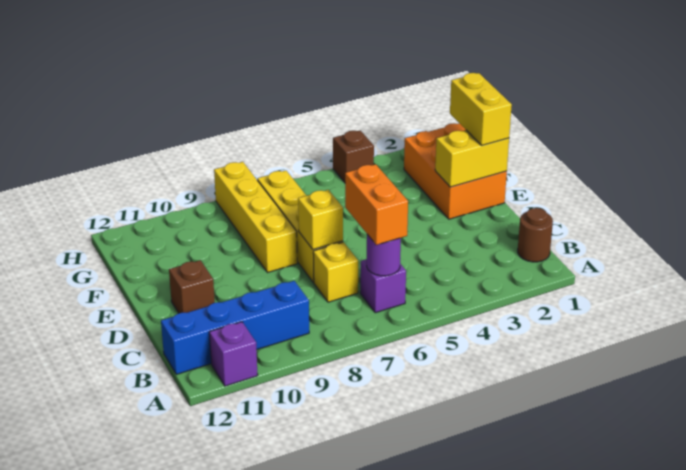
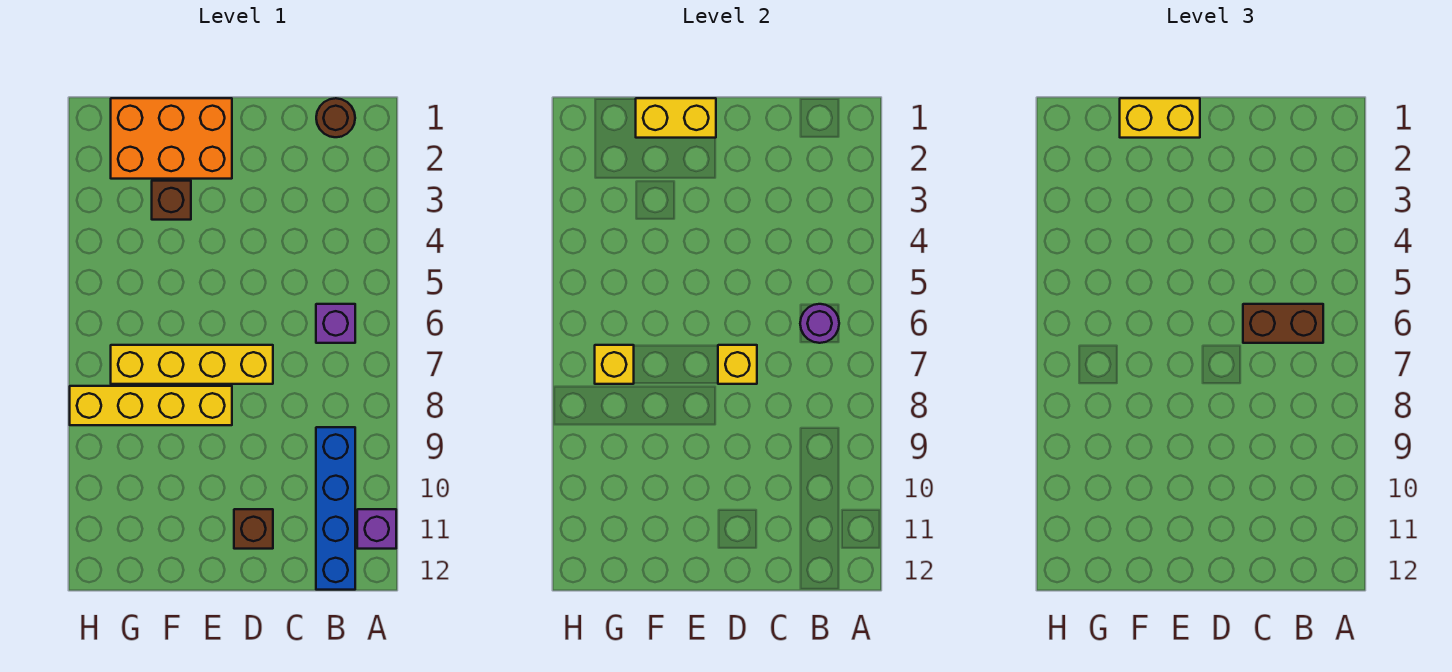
orange brick B6:C6 level 3 -> brown brick B6:C6 level 3
yellow brick C7 level 1 -> yellow brick G7 level 2
yellow brick E1:E2 level 2 -> yellow brick E1:F1 level 2
brown brick H4 level 1 -> brown brick F3 level 1

